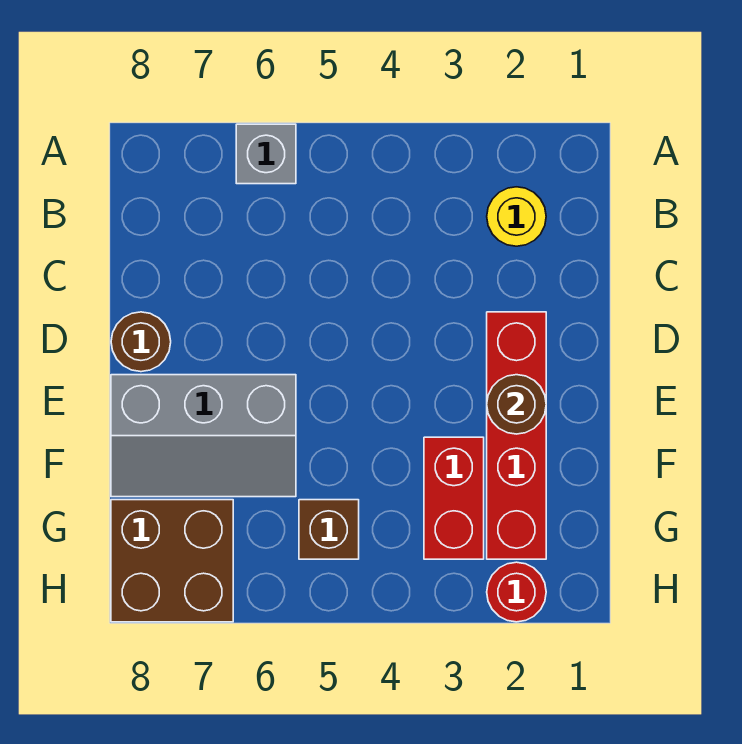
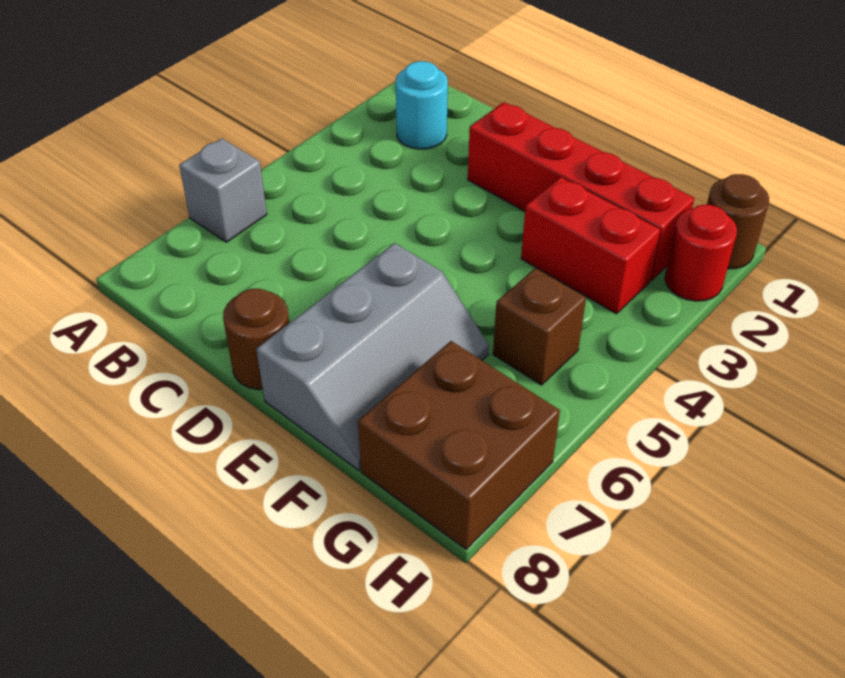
yellow round brick B2 level 1 -> cyan round brick B2 level 1
brown round brick E2 level 2 -> brown round brick H1 level 1

